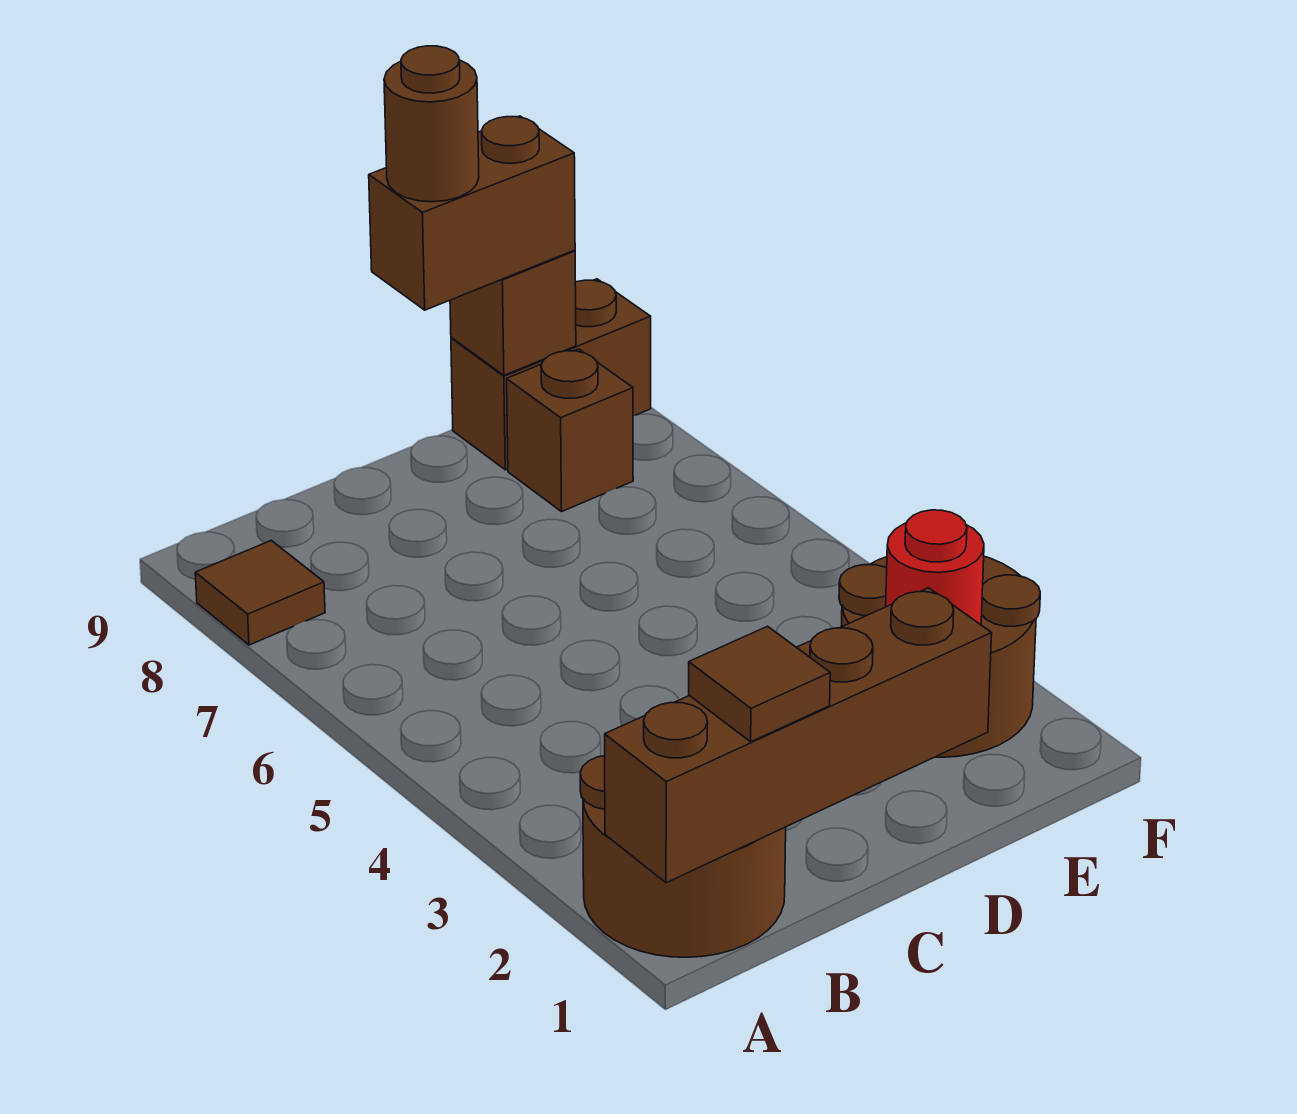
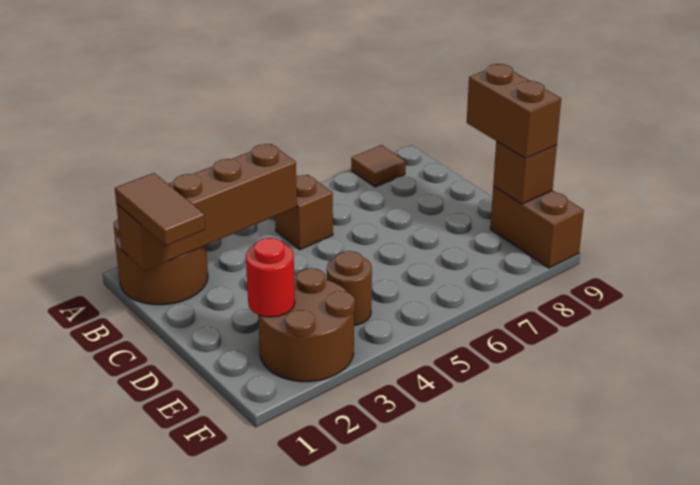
brown brick A1:D1 level 2 -> brown brick B1:B4 level 2
brown tile B1 level 3 -> brown tile B1:C1 level 3
brown round brick D9 level 4 -> brown round brick E4 level 1
brown brick E8 level 1 -> brown brick B5 level 1

